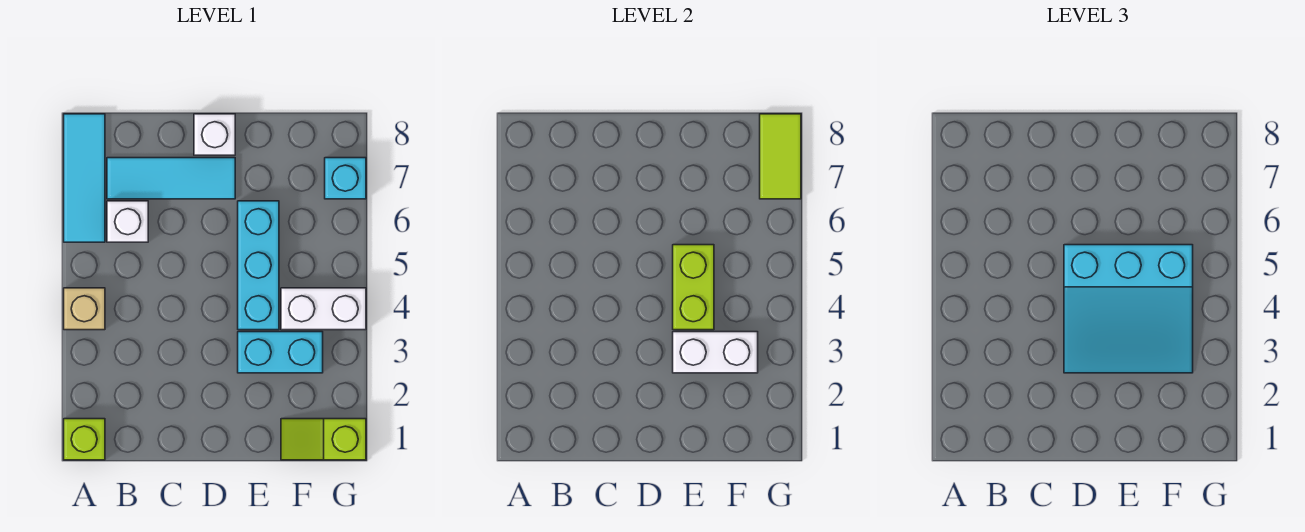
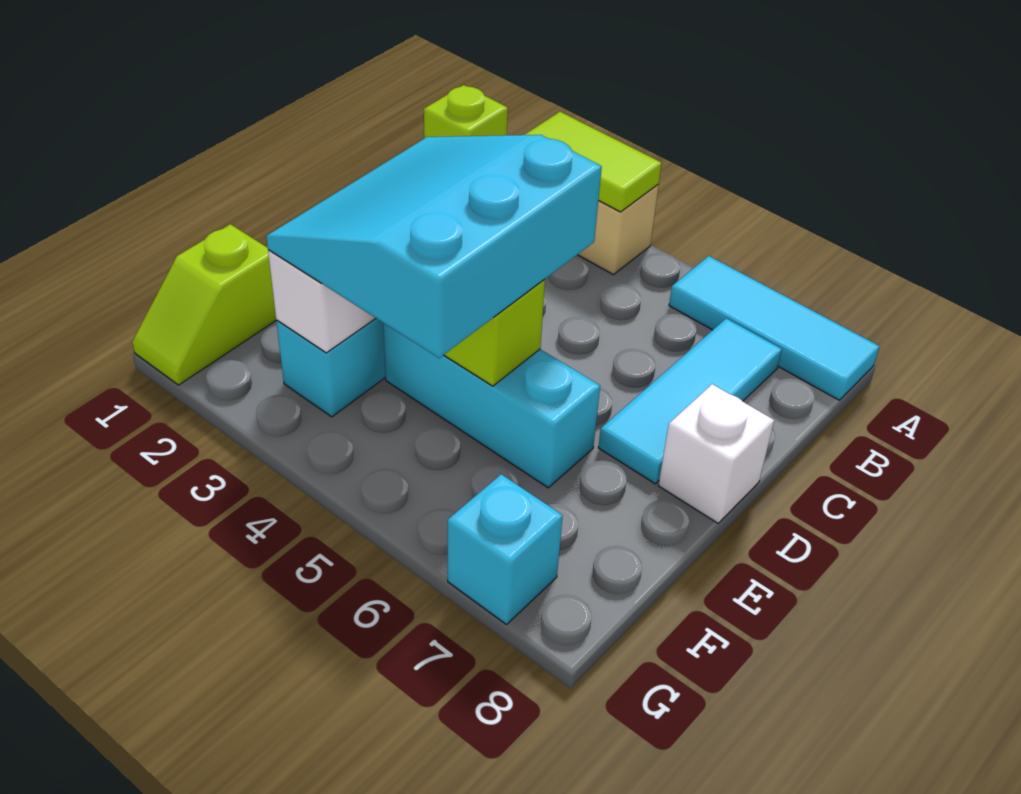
white brick B6 level 1 -> none
lime slope F1:G1 level 1 top G -> lime slope F1:G1 level 1 top F
white brick F4:G4 level 1 -> none
lime tile G7:G8 level 2 -> lime tile A3:A4 level 2

